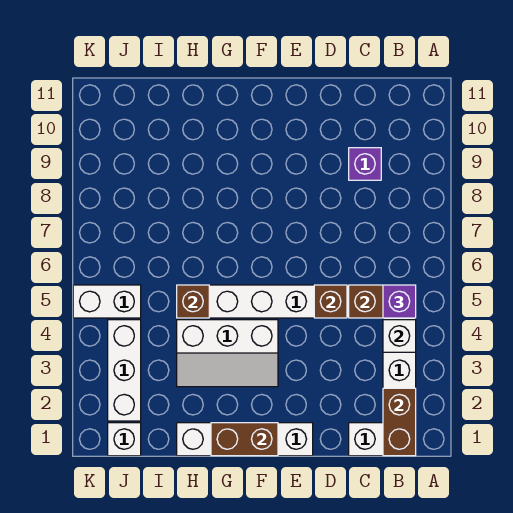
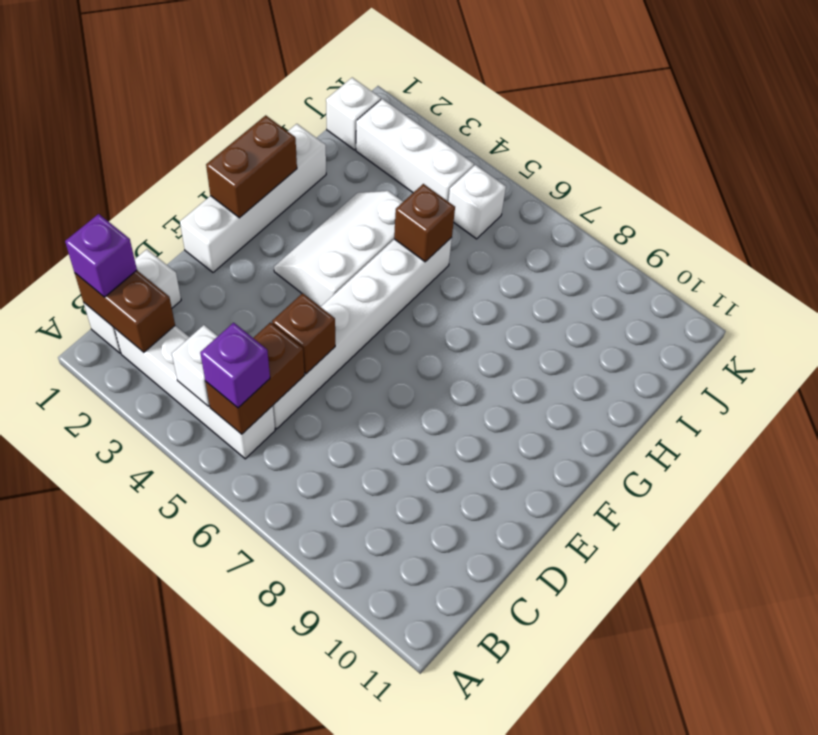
purple brick C9 level 1 -> purple brick B1 level 3
white brick J5:K5 level 1 -> white brick J5 level 1

